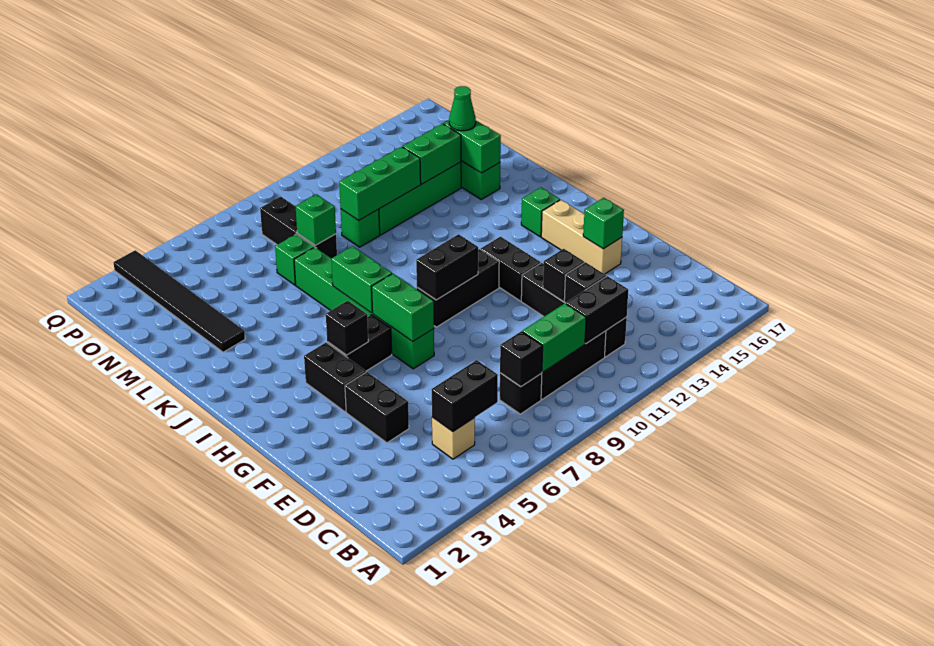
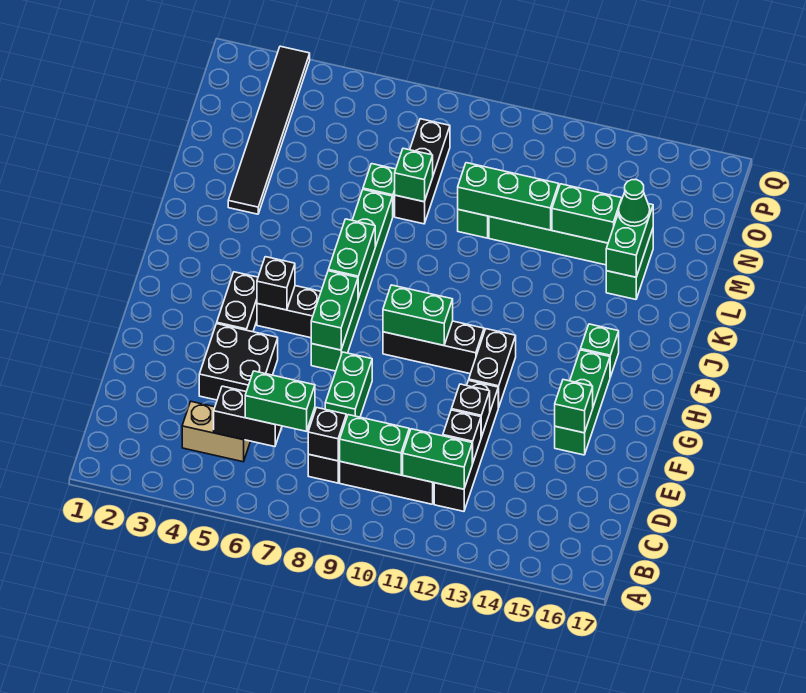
tan brick C5 level 1 -> tan brick C4:C5 level 1
none -> green brick C6:C7 level 3
black brick C11:C12 level 2 -> green brick C11:C12 level 2
black brick E4:F4 level 1 -> black brick E4:F5 level 1
none -> green brick E8:F8 level 1
tan brick F15:H15 level 1 -> green brick F15:H15 level 1
black brick H9:H10 level 2 -> green brick H9:H10 level 2

